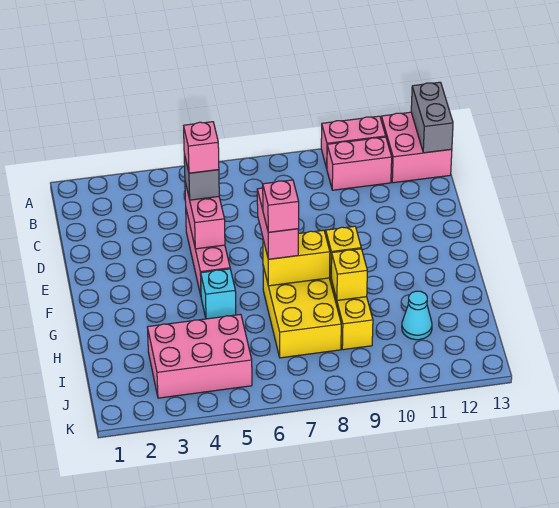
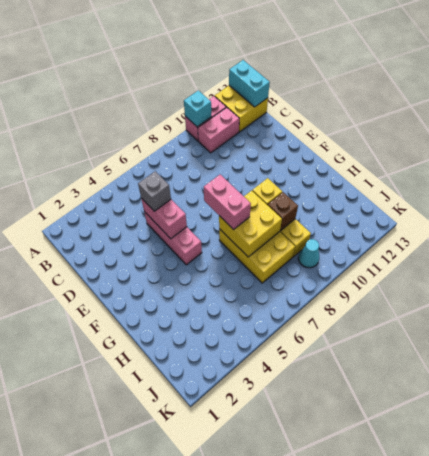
pink brick A12:B13 level 1 -> yellow brick A12:B13 level 1
grey brick A13:B13 level 2 -> cyan brick A13:B13 level 2
pink brick D5 level 4 -> none
cyan brick G5 level 1 -> cyan brick A10 level 2
yellow brick G7:G8 level 2 -> yellow brick G7:H8 level 2
pink brick G7 level 4 -> none
yellow brick H9 level 2 -> brown brick H9 level 2
pink brick I3:J5 level 1 -> none
cyan cone I11 level 1 -> cyan cone J9 level 1

